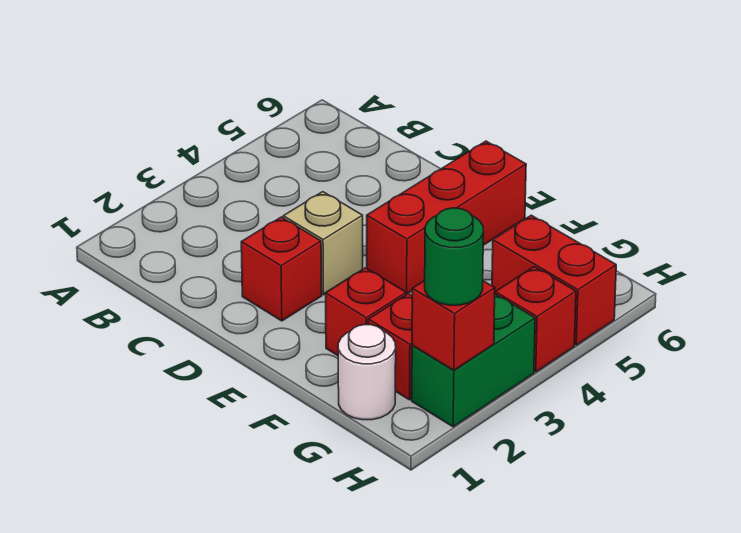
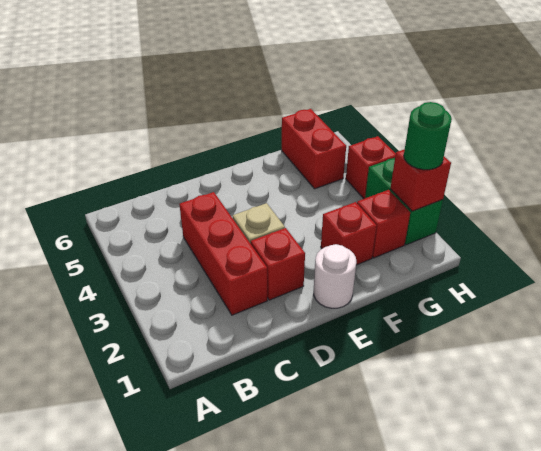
red brick E4:E6 level 1 -> red brick C2:C4 level 1
white round brick G1 level 1 -> white round brick E1 level 1
red brick G5:H5 level 1 -> red brick G5:G6 level 1

